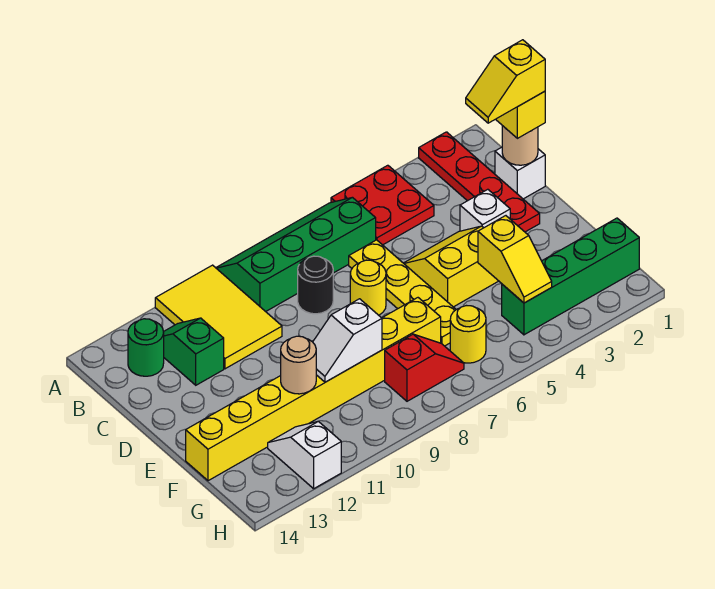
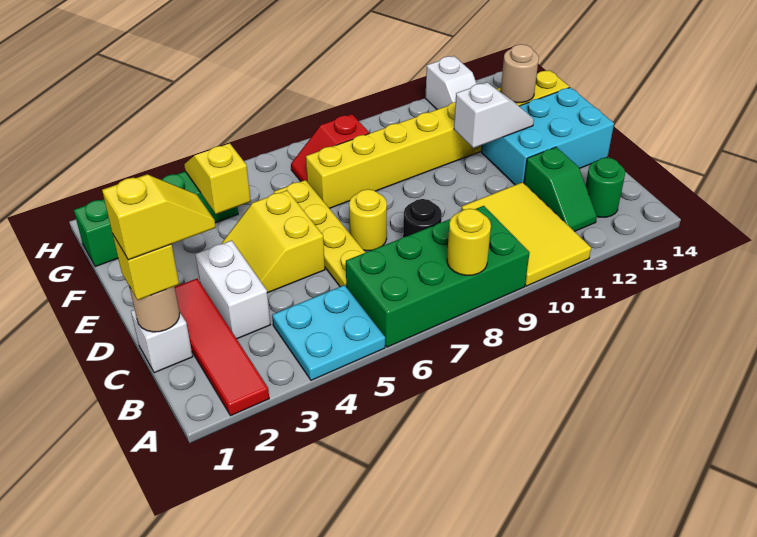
red plate A2:D2 level 1 -> red tile A2:D2 level 1
red plate A4:B5 level 1 -> cyan plate A4:B5 level 1
green slope A6:B9 level 1 top B -> green brick A6:B9 level 1
white brick D3 level 1 -> white brick C3:D3 level 1
yellow slope D4:E5 level 1 top E -> yellow slope D4:E5 level 1 top 5
none -> cyan brick D12:E14 level 1
white slope F9:F10 level 2 top 9 -> white slope E11:E12 level 2 top 11
tan round brick F11 level 2 -> tan round brick F13 level 2
yellow round brick G6 level 1 -> yellow round brick A8 level 2

